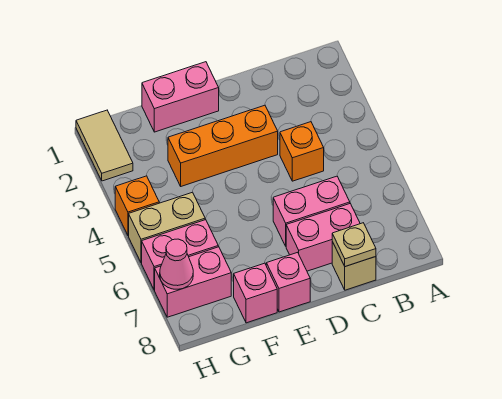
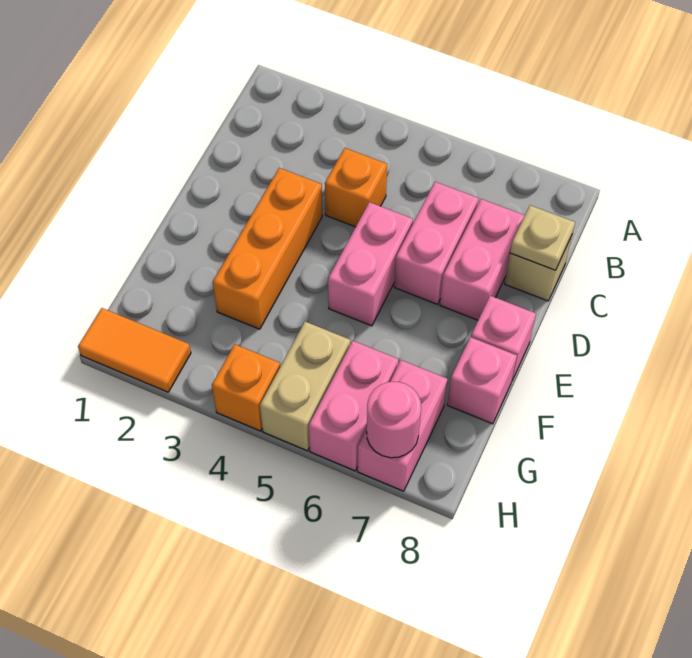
pink brick E1:F1 level 1 -> pink brick D5:E5 level 1
tan tile H1:H2 level 1 -> orange tile H1:H2 level 1
pink cone H7 level 2 -> pink round brick H7 level 2

